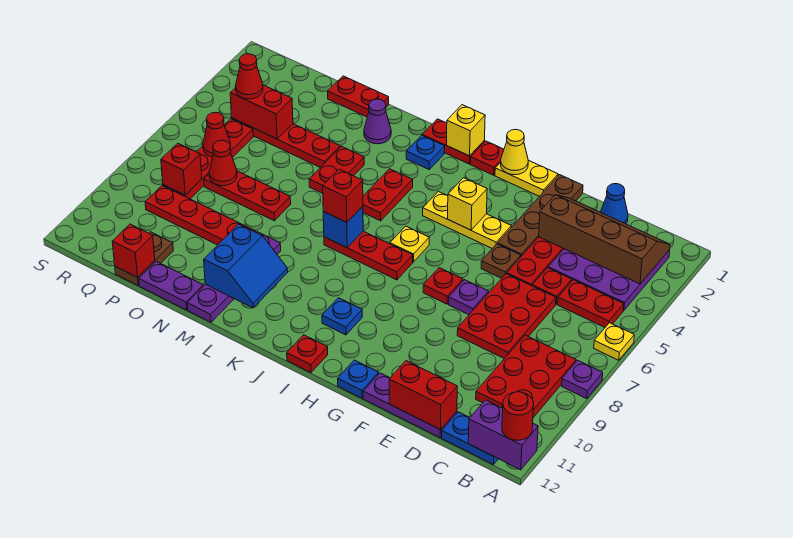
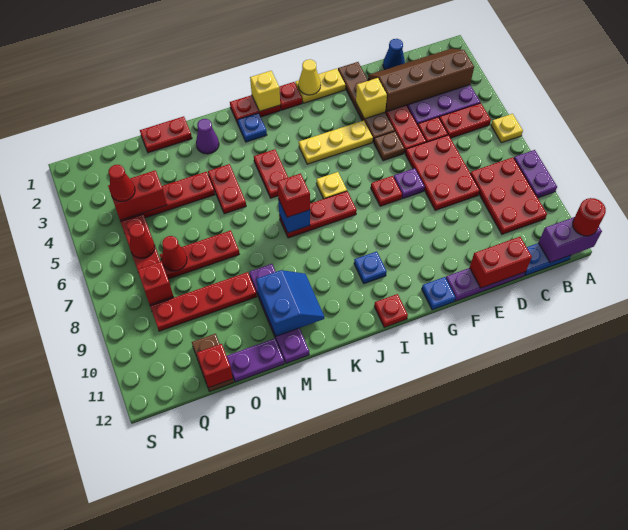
purple plate A8 level 1 -> purple plate A8:A9 level 1
yellow brick H4 level 2 -> yellow brick F3 level 2

